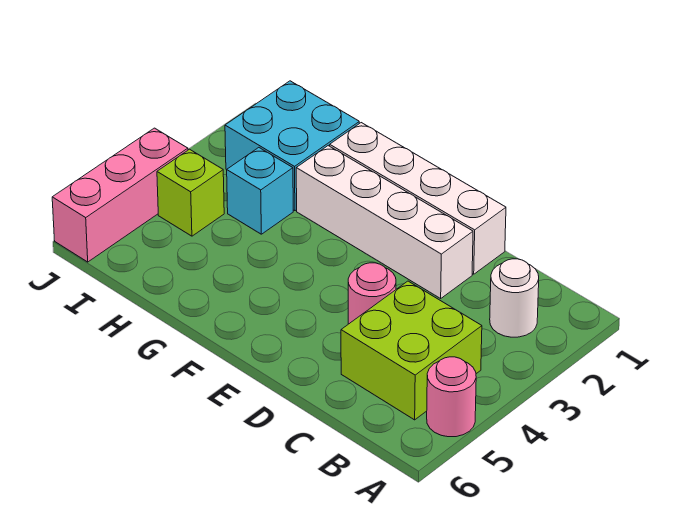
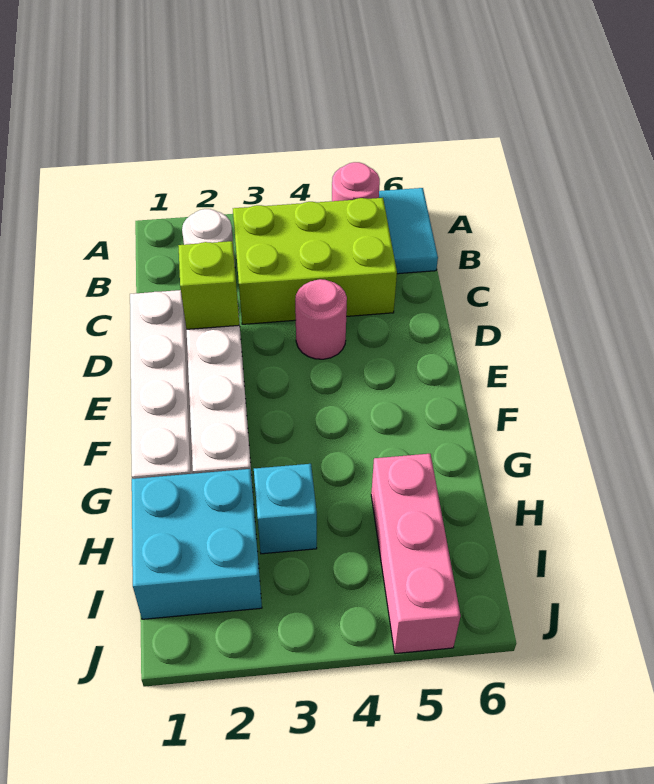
none -> cyan tile A6:B6 level 1
lime brick B4:C5 level 1 -> lime brick B3:C5 level 1
lime brick I4 level 1 -> lime brick D2 level 2
pink brick J4:J6 level 1 -> pink brick H5:J5 level 1

